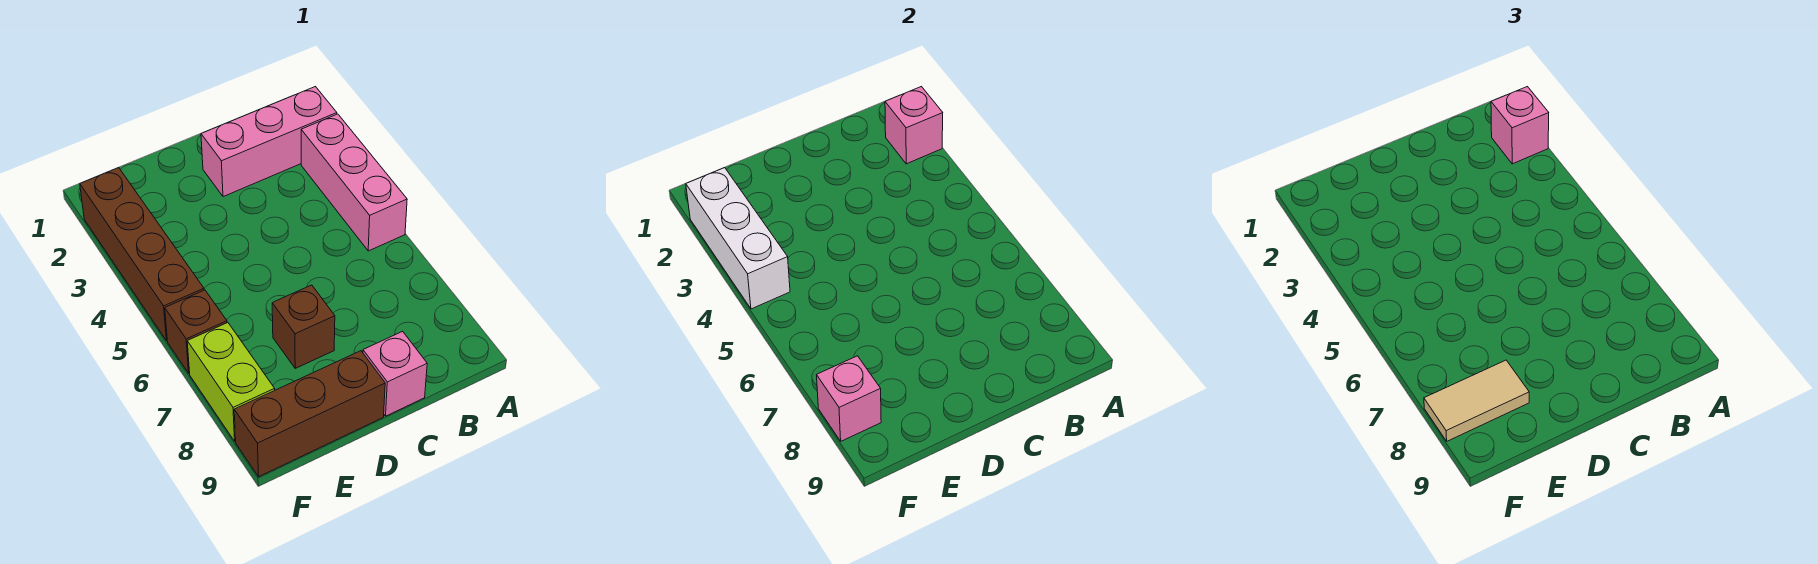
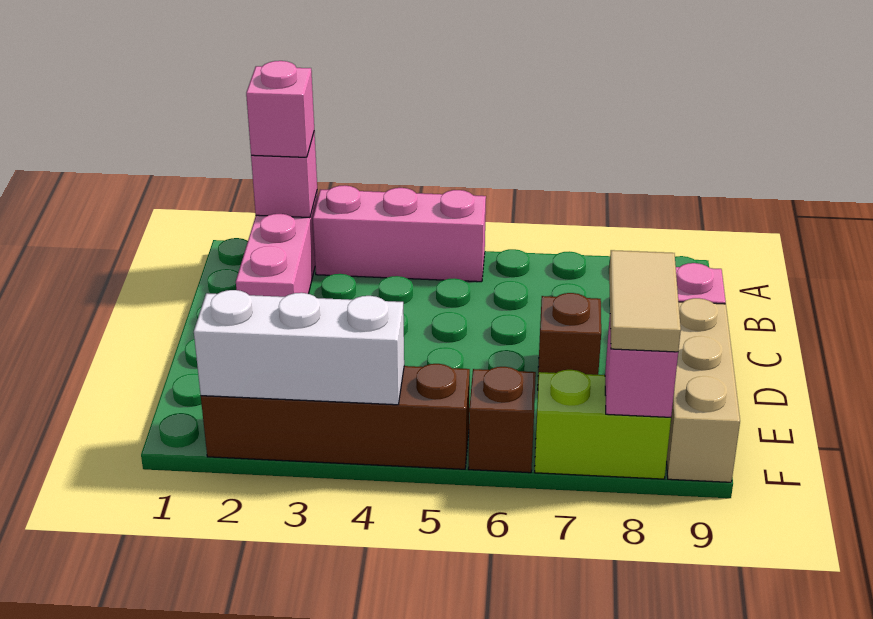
brown brick D9:F9 level 1 -> tan brick D9:F9 level 1

